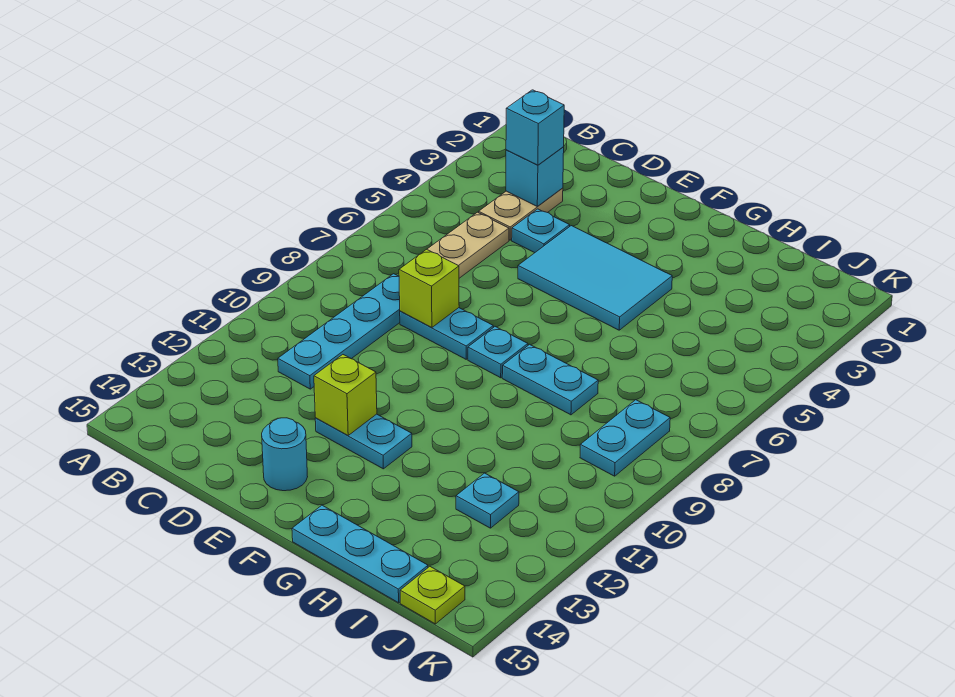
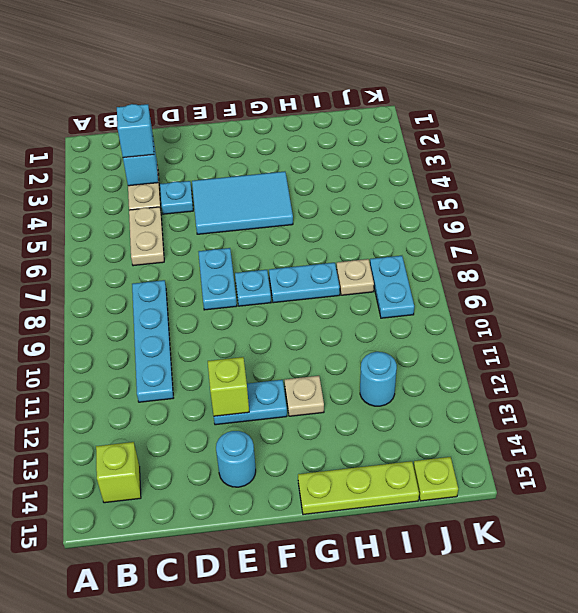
cyan plate D8:E8 level 1 -> cyan plate E7:E8 level 1
lime brick D8 level 2 -> lime brick B14 level 1
none -> tan plate G12 level 1
cyan plate G15:I15 level 1 -> lime plate G15:I15 level 1
none -> tan plate I8 level 1
cyan plate I12 level 1 -> cyan round brick I12 level 1

